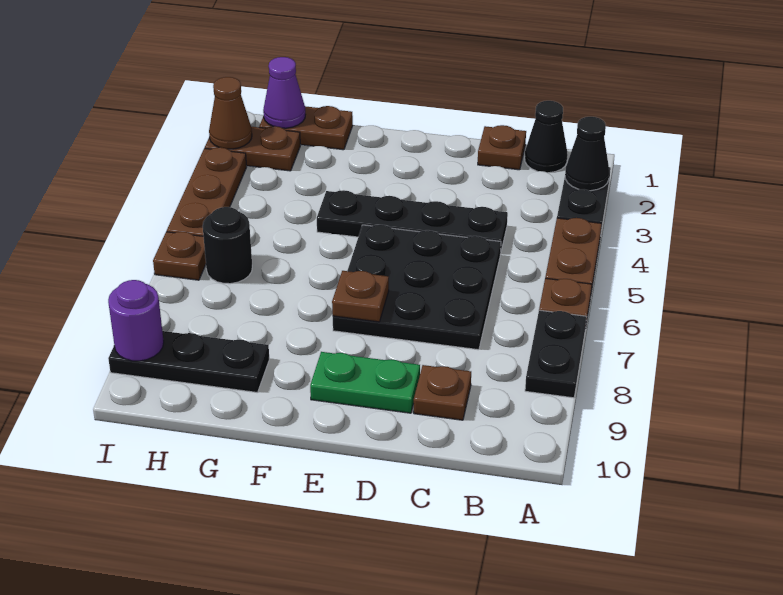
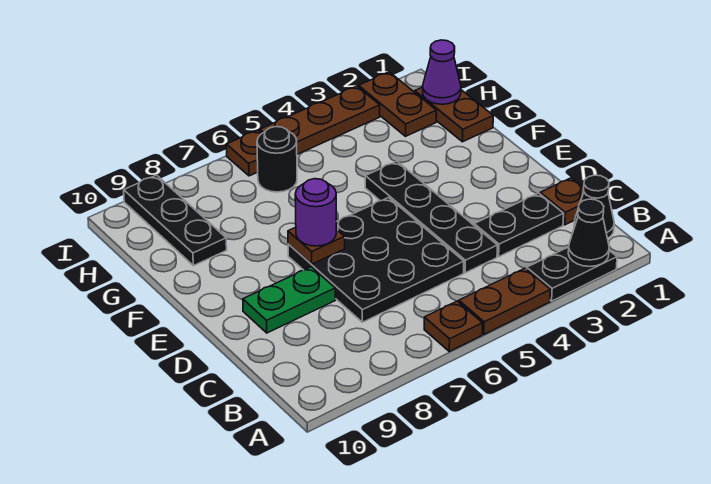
black plate A7:A8 level 1 -> black plate C2:C3 level 1
brown plate C9 level 1 -> none
green plate D9:E9 level 1 -> green plate D8:D9 level 1
brown cone I2 level 2 -> none
purple round brick I9 level 2 -> purple round brick E7 level 3

